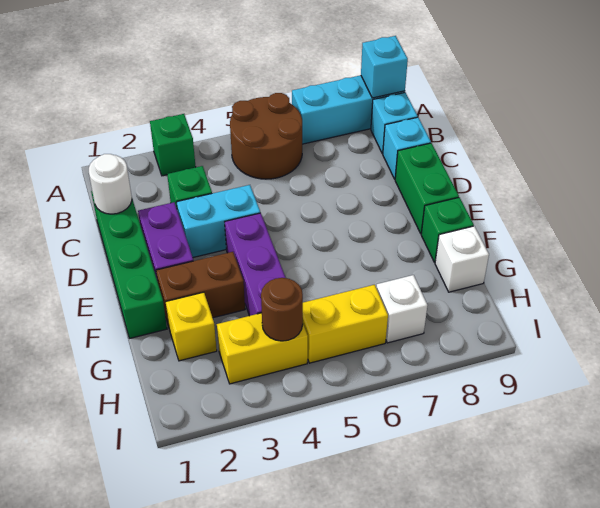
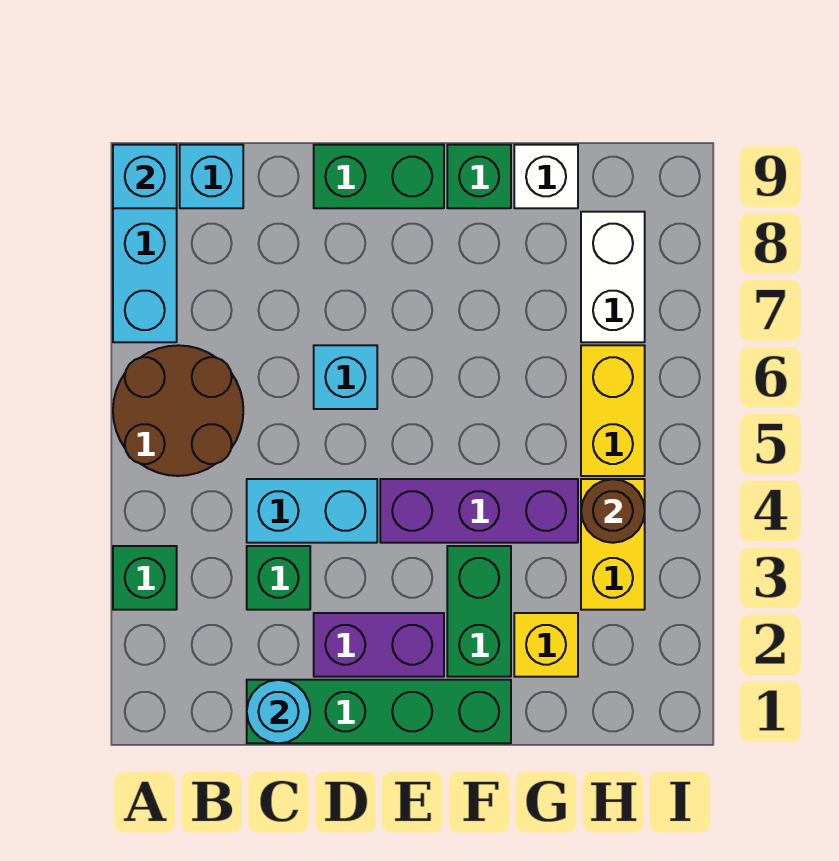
white round brick C1 level 2 -> cyan round brick C1 level 2
cyan brick C9 level 1 -> cyan brick D6 level 1
cyan brick D3:D4 level 1 -> cyan brick C4:D4 level 1
brown brick F2:F3 level 1 -> green brick F2:F3 level 1
white brick H7 level 1 -> white brick H7:H8 level 1

